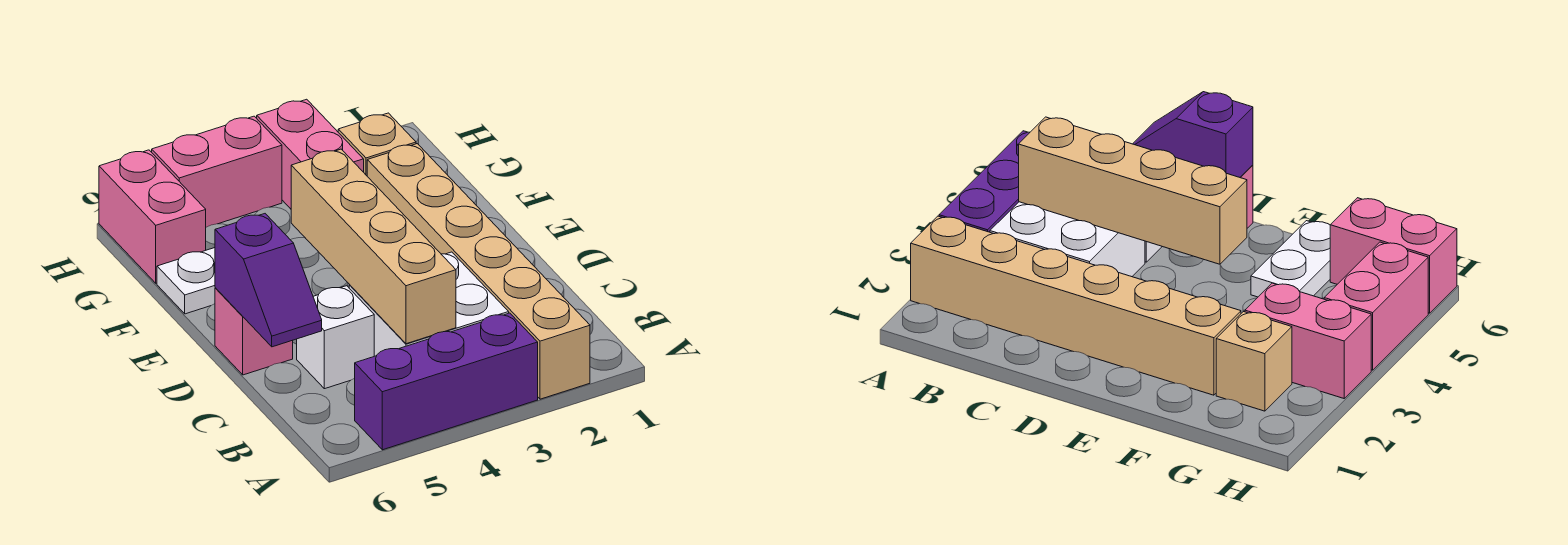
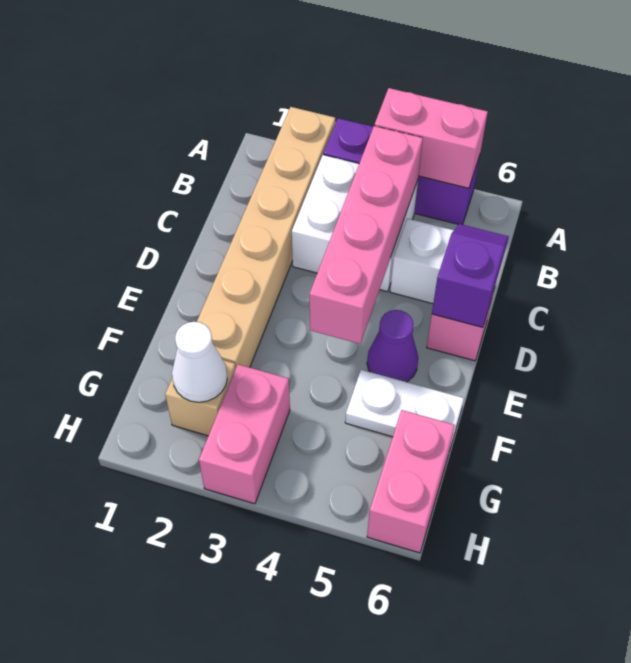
tan brick B4:E4 level 2 -> pink brick B4:E4 level 2
none -> purple cone E5 level 1
none -> white cone G2 level 2
pink brick H4:H5 level 1 -> pink brick A4:A5 level 2

